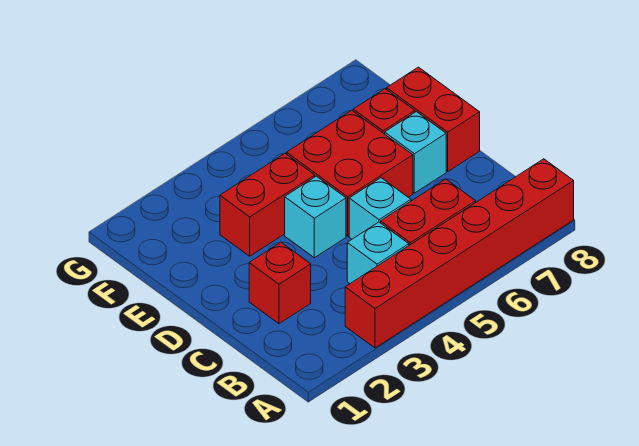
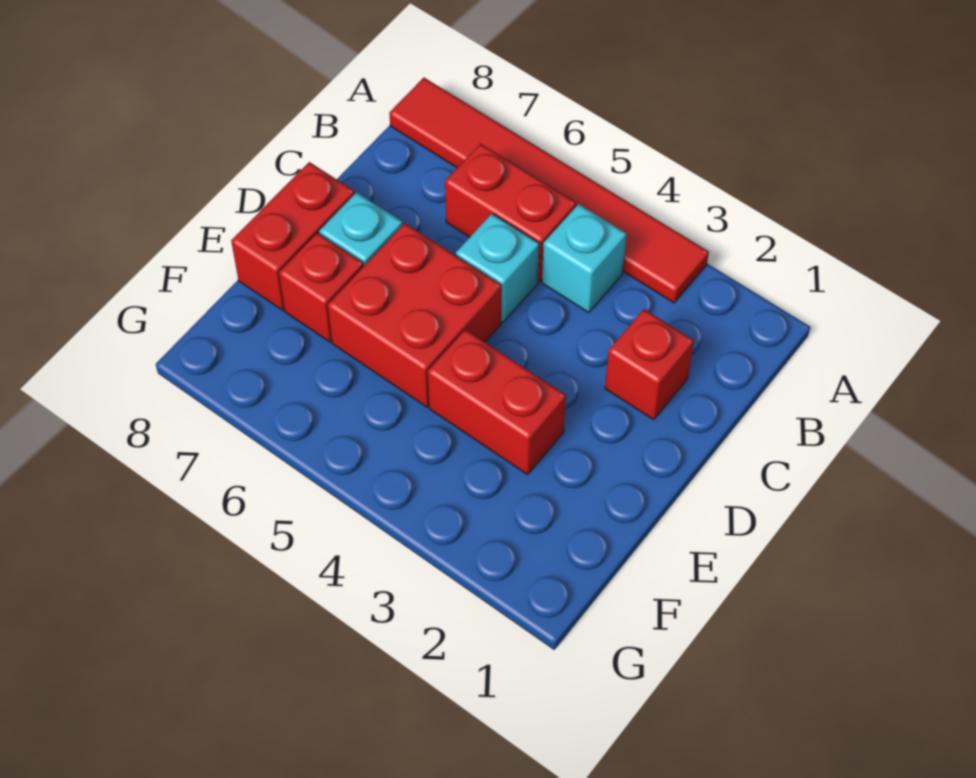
red brick A3:A8 level 1 -> red tile A3:A8 level 1
cyan brick D4 level 1 -> none

